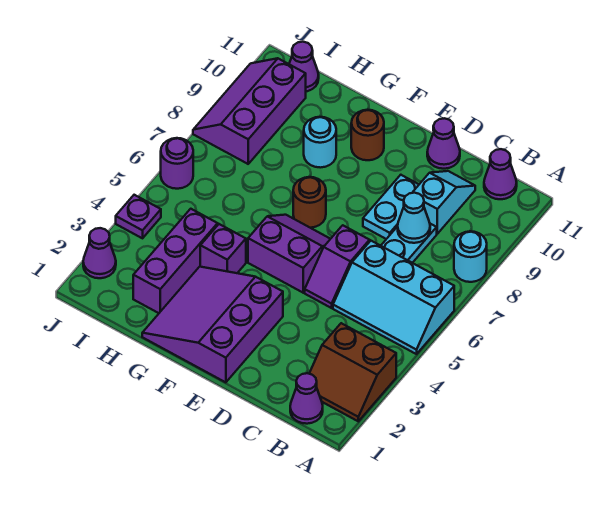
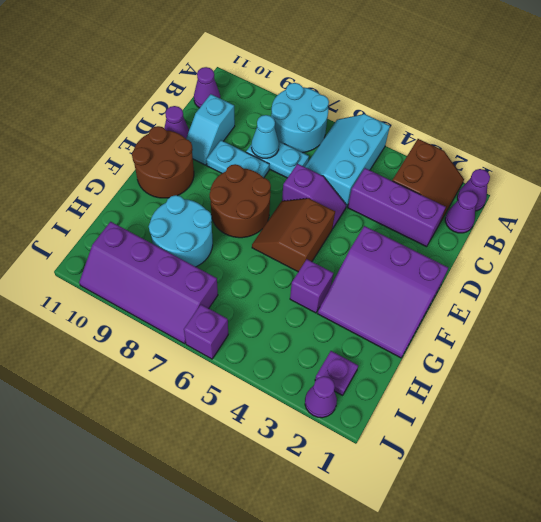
cyan slope A5:C6 level 1 top 6 -> cyan slope A5:C6 level 1 top 5
cyan round brick A8 level 1 -> cyan round brick A7:B8 level 1
cyan slope C9:C10 level 1 top 9 -> cyan slope C10:D10 level 1 top C
purple slope E5:F6 level 1 top 5 -> brown slope E5:F6 level 1 top 5
brown round brick F7 level 1 -> brown round brick E7:F8 level 1
brown round brick F10 level 1 -> brown round brick E10:F11 level 1
cyan round brick G9 level 1 -> cyan round brick G8:H9 level 1
purple brick H2:H4 level 1 -> purple brick C2:C4 level 1
purple slope I8:J10 level 1 top I -> purple slope I7:J10 level 1 top I
purple cone I11 level 1 -> purple cone A1 level 1
purple plate J4 level 1 -> purple plate I2 level 1
purple round brick J6 level 1 -> purple brick J6 level 1

